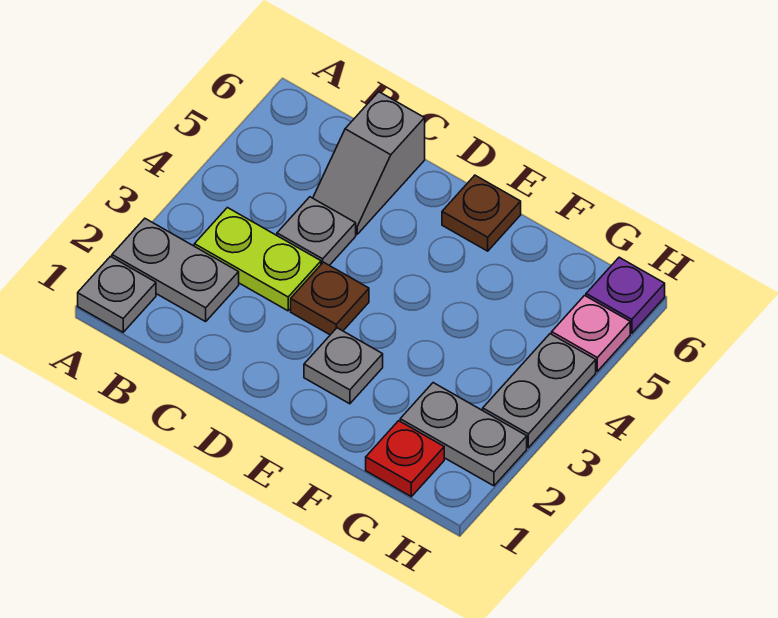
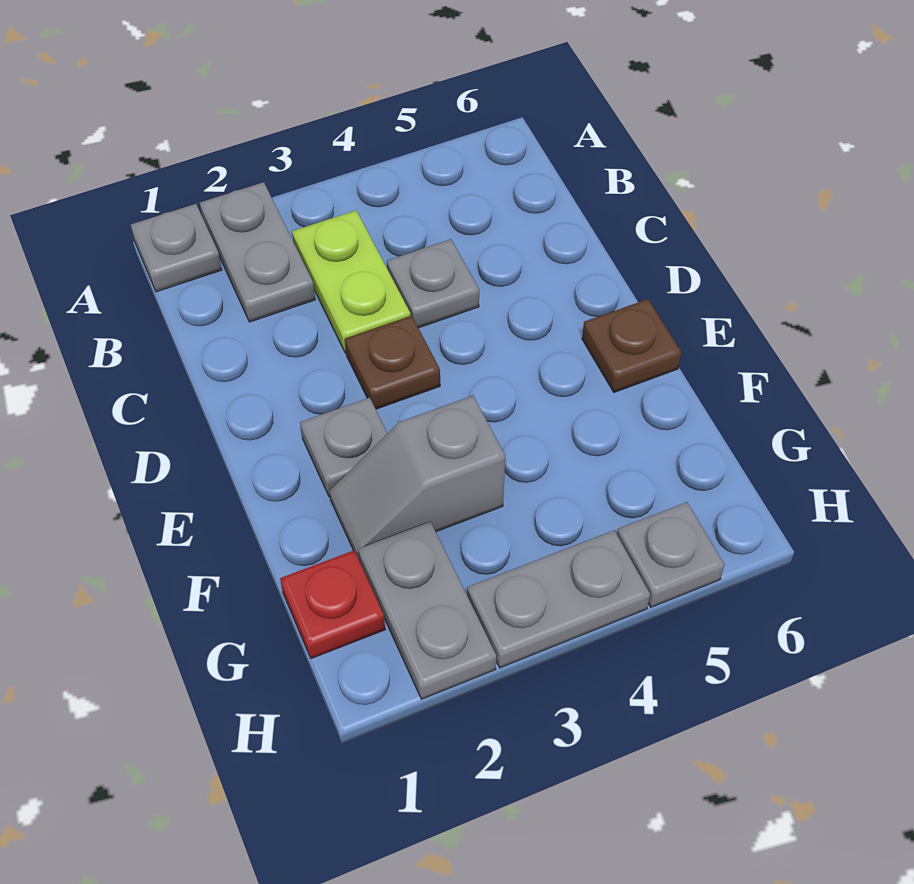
grey slope C5:C6 level 1 top 6 -> grey slope F2:F3 level 1 top 3
pink plate H5 level 1 -> grey plate H5 level 1
purple plate H6 level 1 -> none

